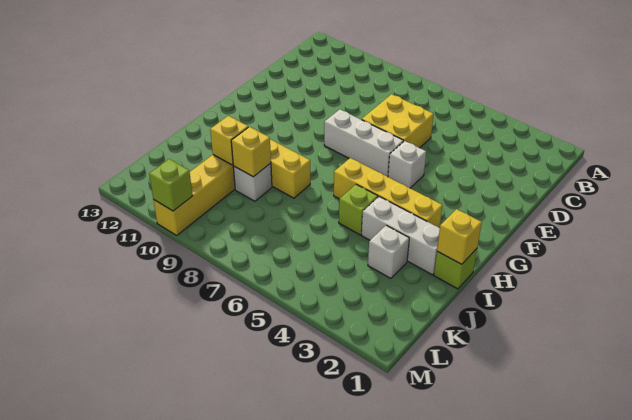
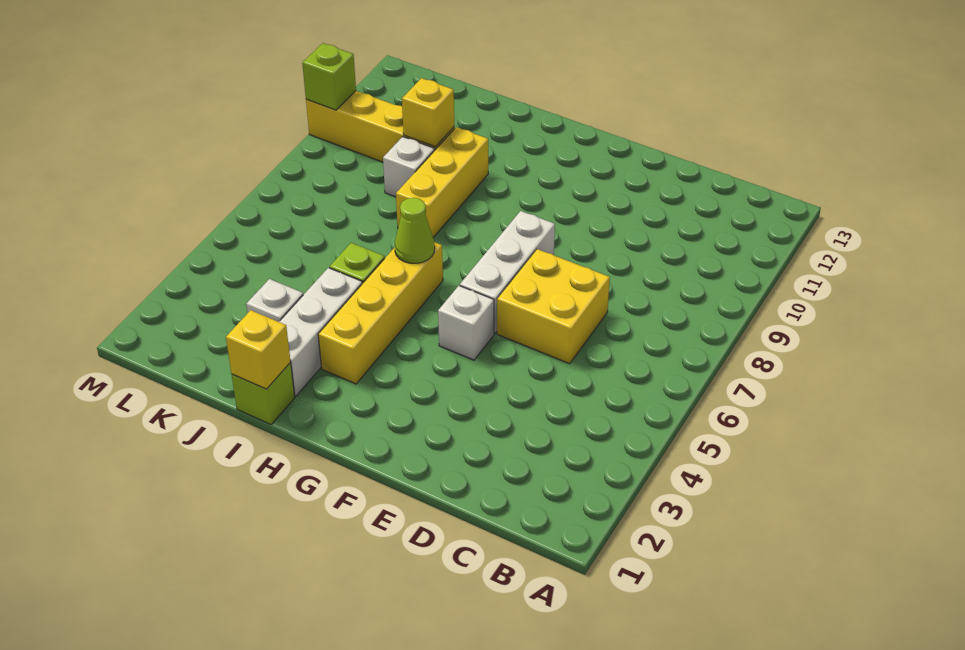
none -> lime cone H6 level 2
yellow brick J9 level 2 -> none

